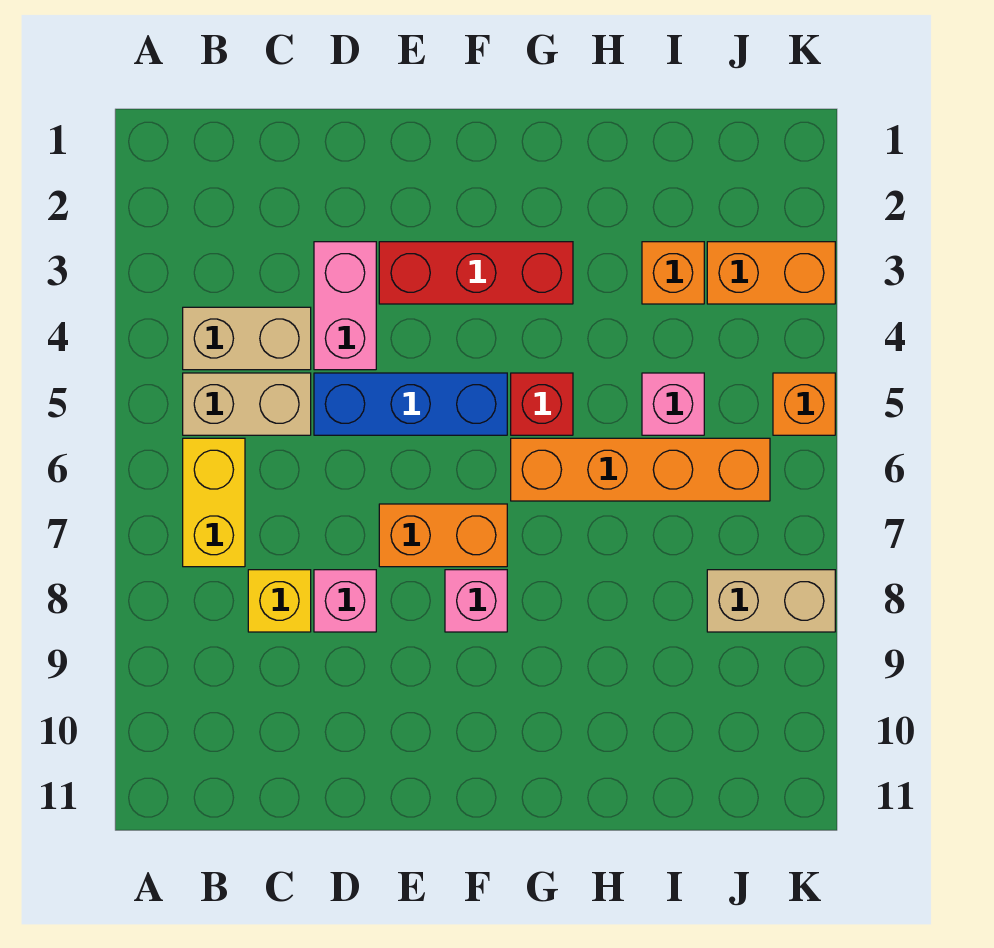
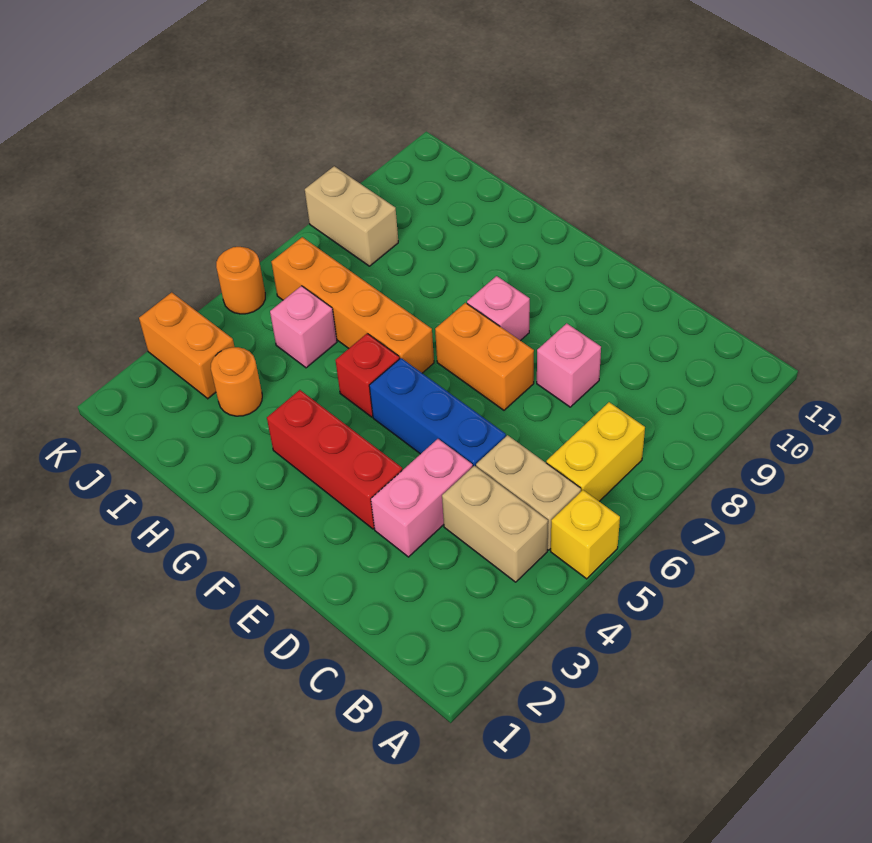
yellow brick C8 level 1 -> yellow brick A5 level 1
orange brick I3 level 1 -> orange round brick I3 level 1
orange brick K5 level 1 -> orange round brick K5 level 1

